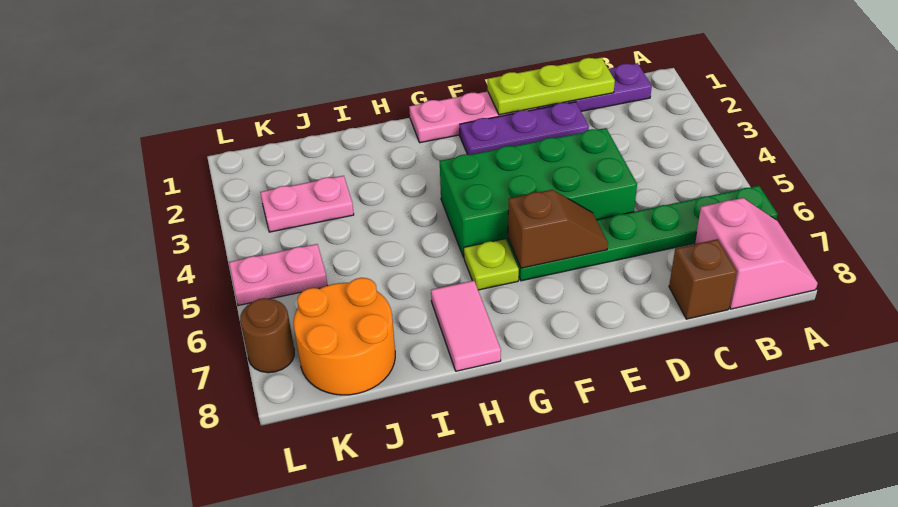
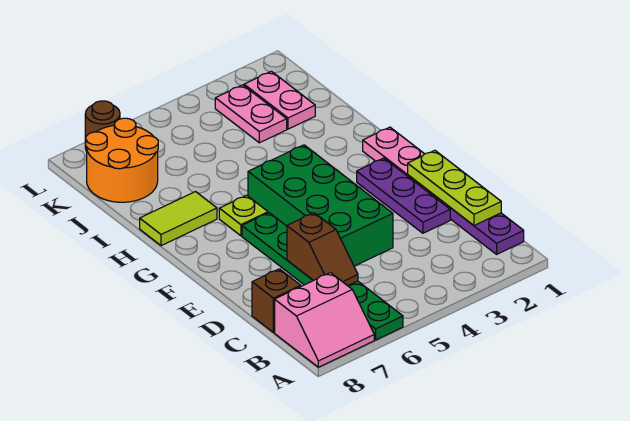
brown slope E6:F6 level 2 top F -> brown slope C6:D6 level 2 top D
pink tile H7:H8 level 1 -> lime tile H7:H8 level 1
pink plate K5:L5 level 1 -> pink plate J2:K2 level 1

